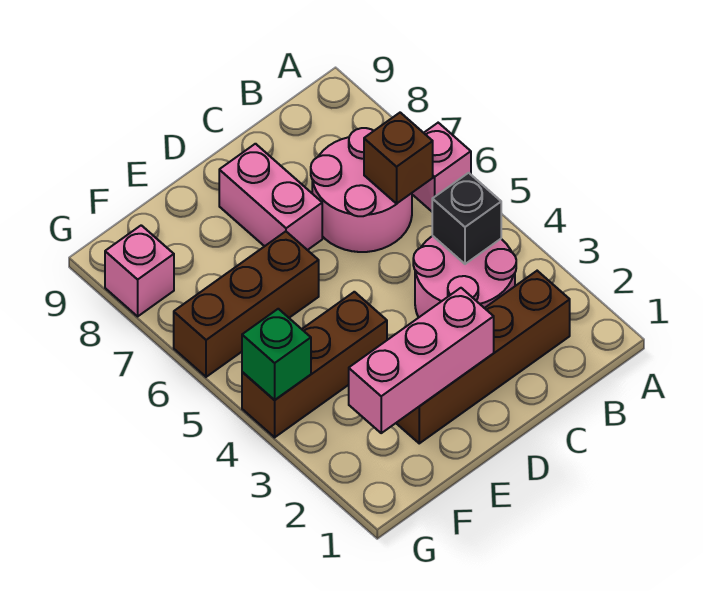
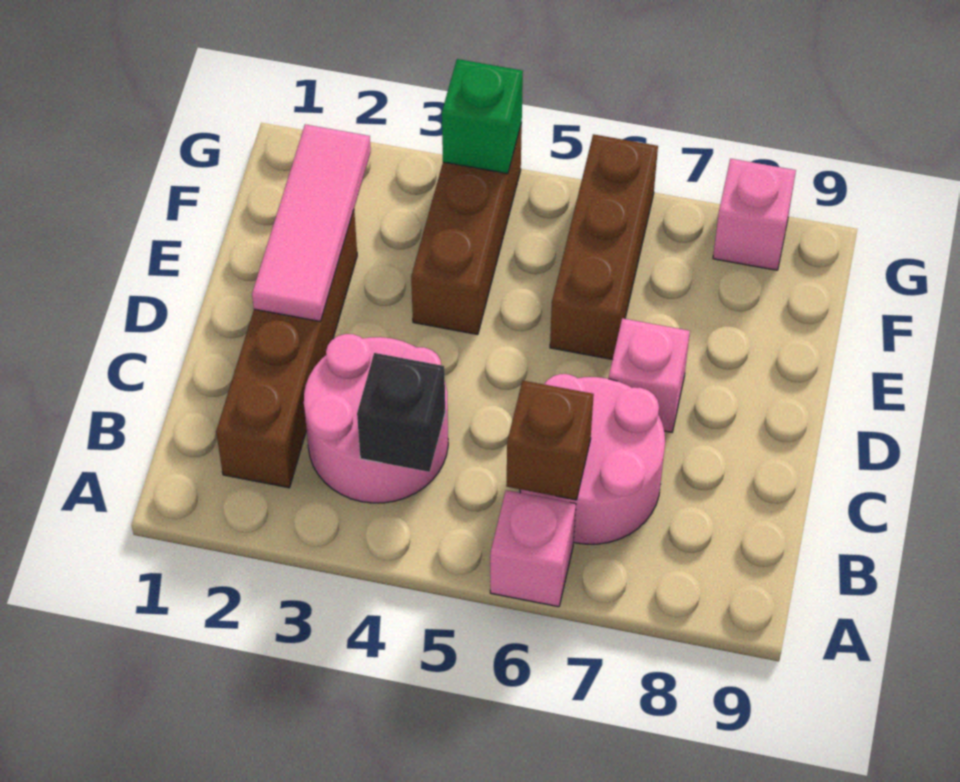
pink brick D2:F2 level 2 -> pink tile D2:F2 level 2
pink brick D7:D8 level 1 -> pink brick D7 level 1

